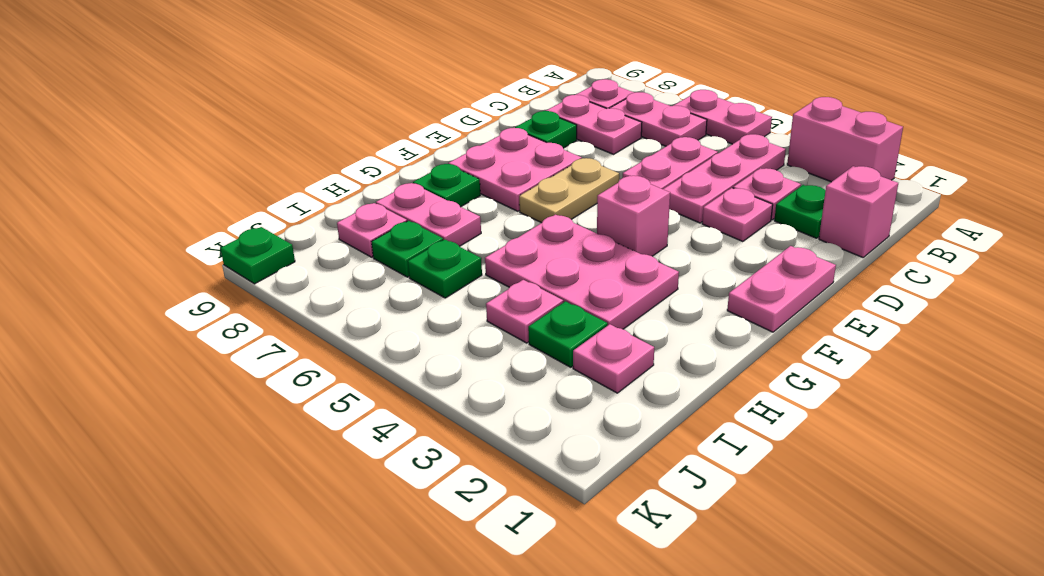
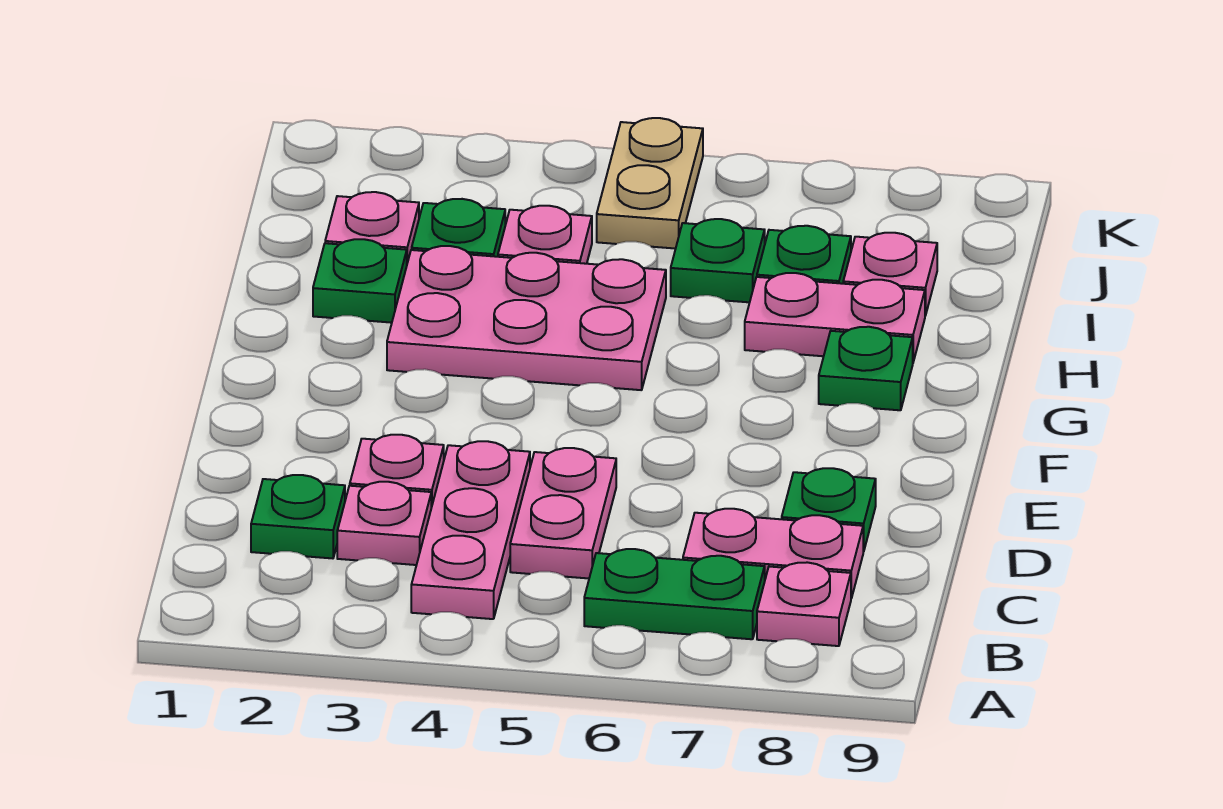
pink brick A2:A3 level 1 -> none
pink plate A5:A6 level 1 -> none
pink plate B6:B7 level 1 -> green plate B6:B7 level 1
pink brick C1 level 1 -> none
pink plate E1:F1 level 1 -> none
tan plate E6:F6 level 1 -> tan plate J5:K5 level 1
pink plate E7:F8 level 1 -> none
pink brick F4 level 1 -> none
green plate K9 level 1 -> green plate H2 level 1

